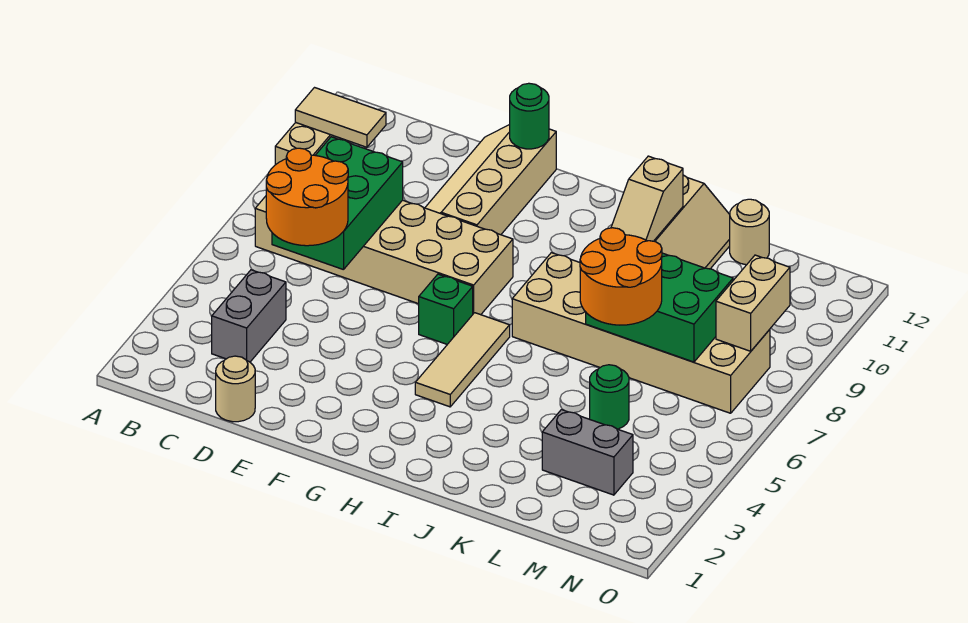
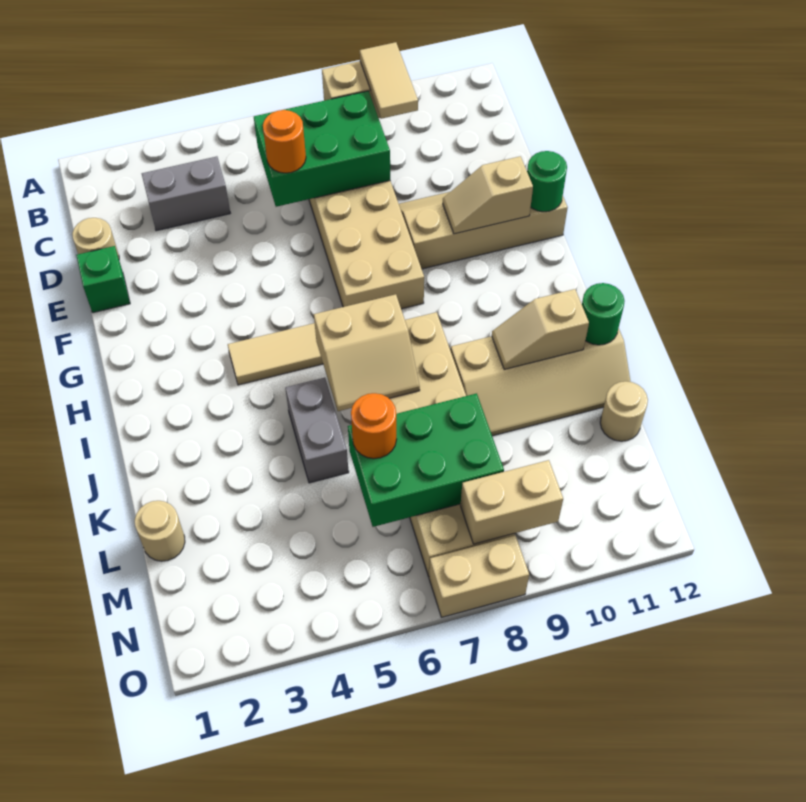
orange round brick C5:D6 level 3 -> orange round brick D6 level 3
none -> tan slope F10:F11 level 2 top 11
green brick G6 level 1 -> green brick E1 level 1
none -> tan slope I6:J7 level 2 top I
orange round brick K6:L7 level 3 -> orange round brick L6 level 3
green brick K7:M8 level 2 -> green brick L6:M8 level 2
none -> tan round brick L1 level 1
grey brick L3:M3 level 1 -> grey brick J5:K5 level 1
green round brick L5 level 1 -> green round brick J12 level 2
none -> tan brick O7:O8 level 1

